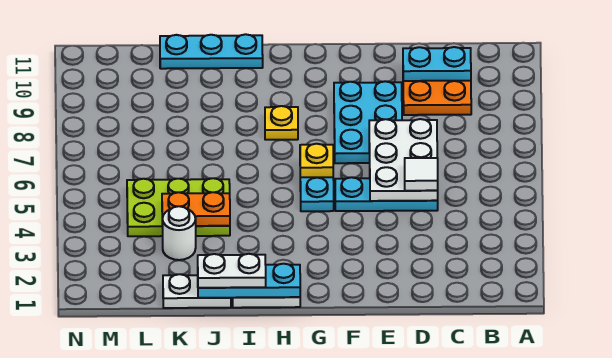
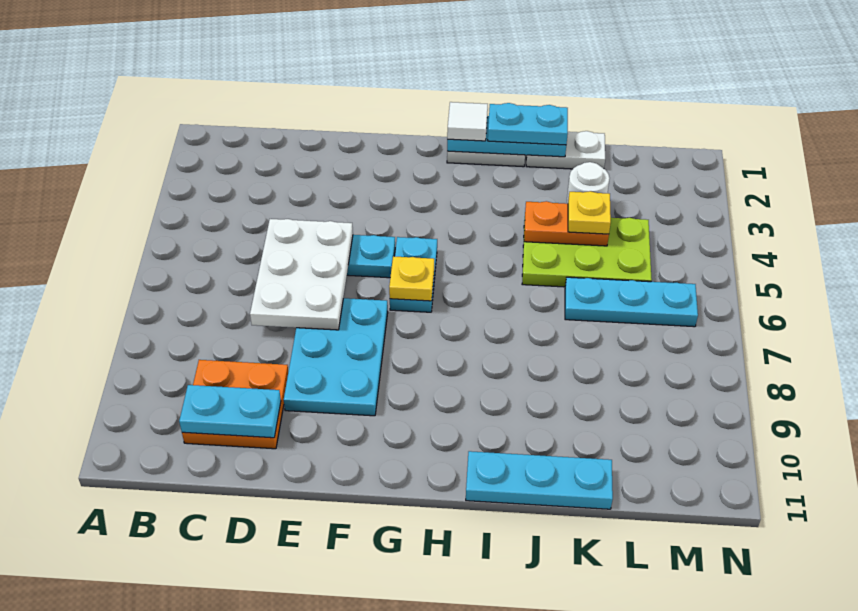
white tile D5 level 3 -> white tile H1 level 3
yellow plate H8 level 1 -> yellow plate K4 level 3
white plate I1:J1 level 3 -> cyan plate I1:J1 level 3
none -> cyan plate K6:M6 level 1

